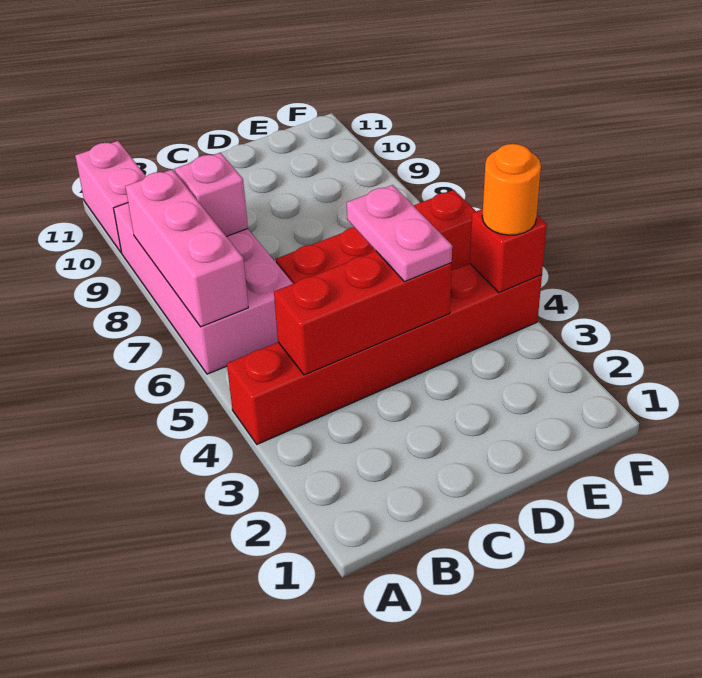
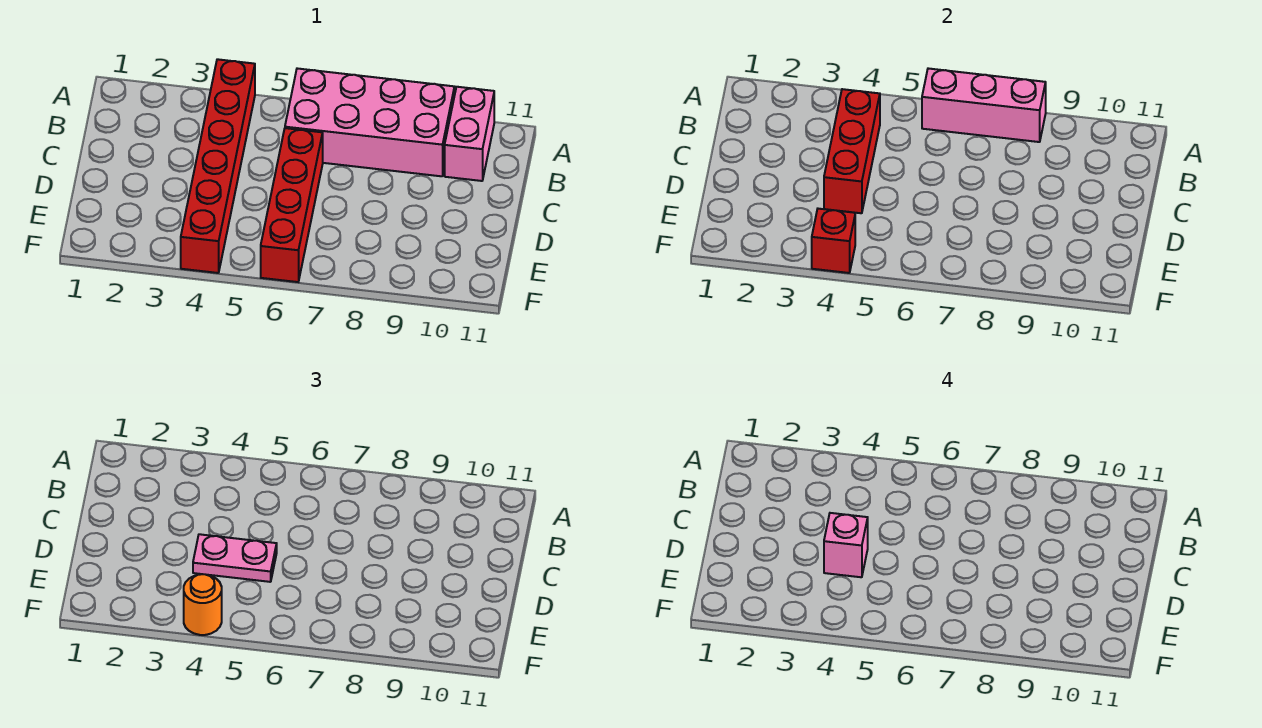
pink brick A10:A11 level 1 -> pink brick A10:B10 level 1
pink brick B8 level 2 -> pink brick D4 level 4

